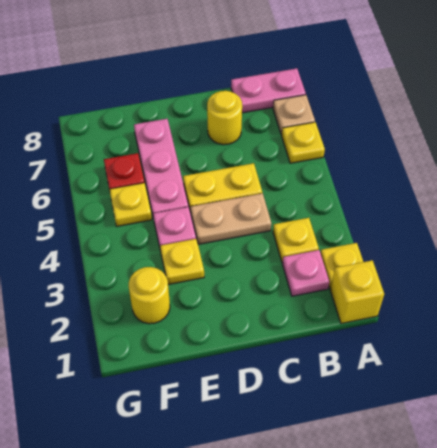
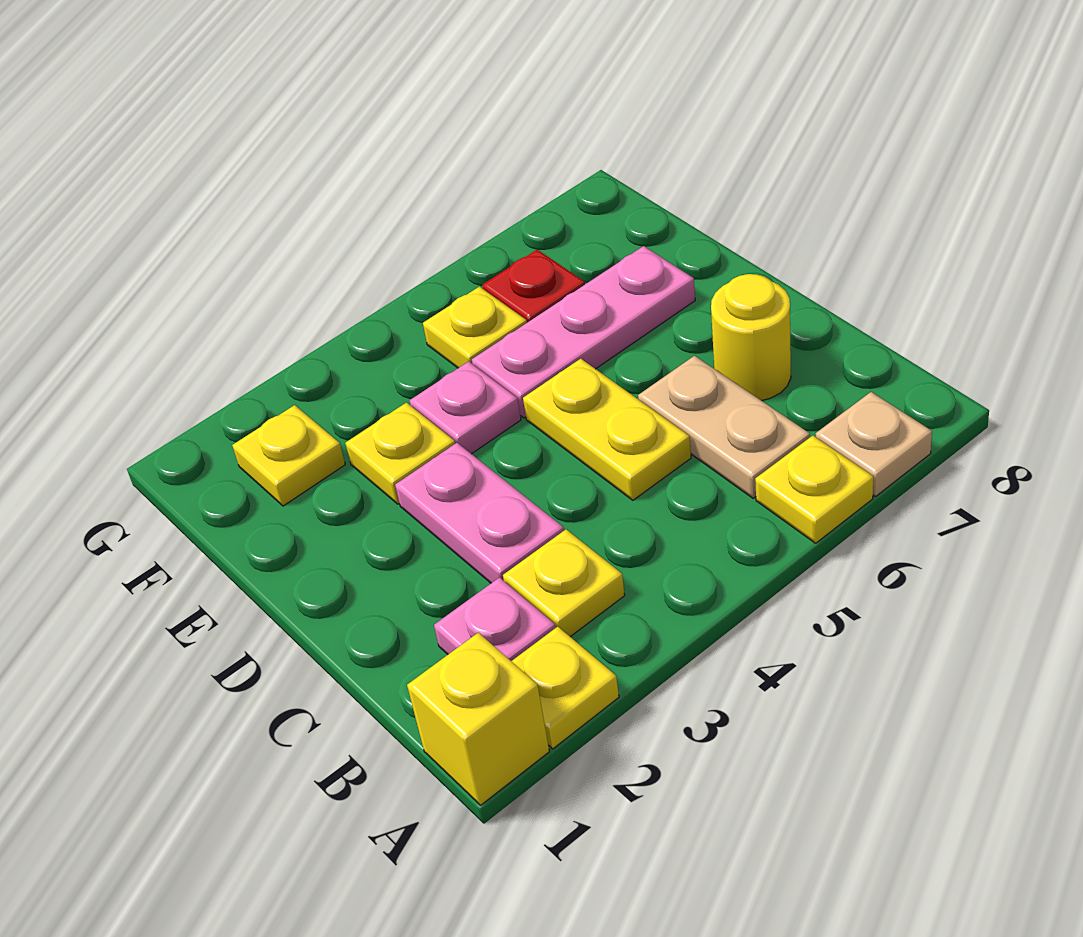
pink plate A8:B8 level 1 -> pink plate C3:D3 level 1
tan plate C4:D4 level 1 -> tan plate B6:C6 level 1
yellow round brick F2 level 1 -> yellow plate F2 level 1

